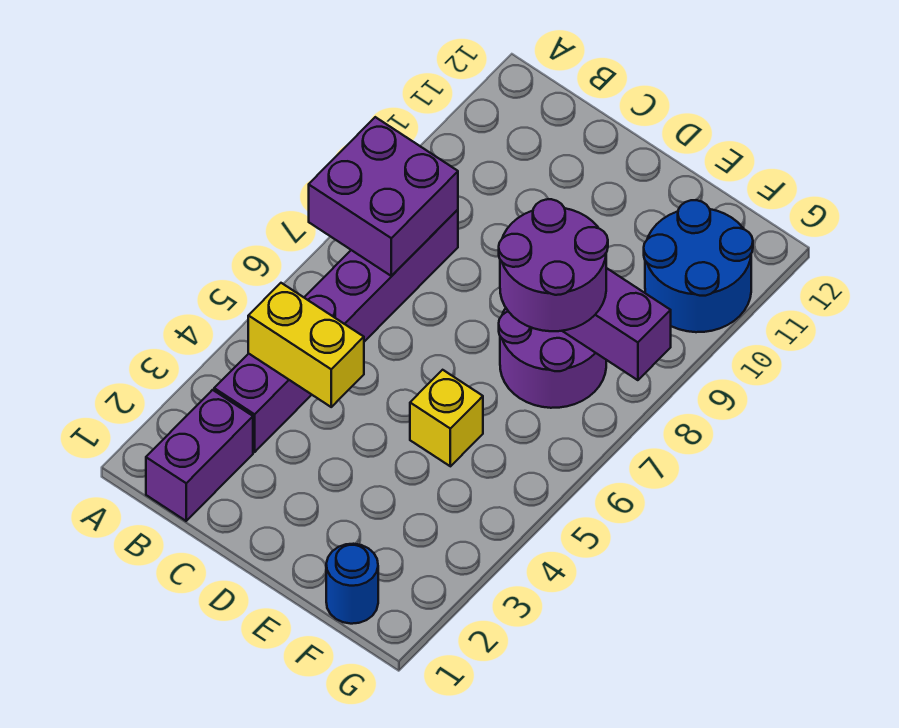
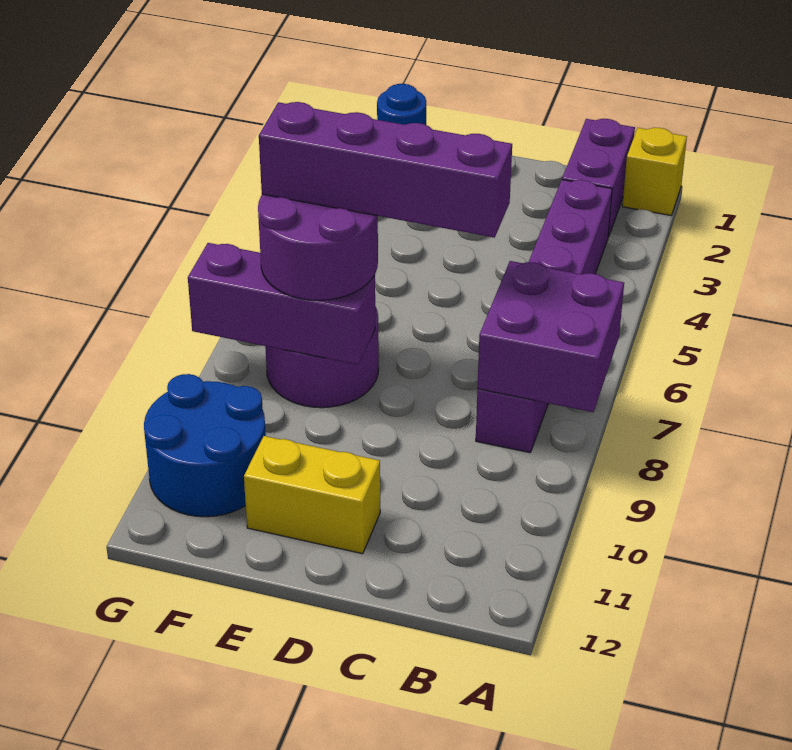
yellow brick B4:C4 level 2 -> yellow brick D11:E11 level 1
none -> purple brick C7:F7 level 4
yellow brick E5 level 1 -> yellow brick A1 level 1

